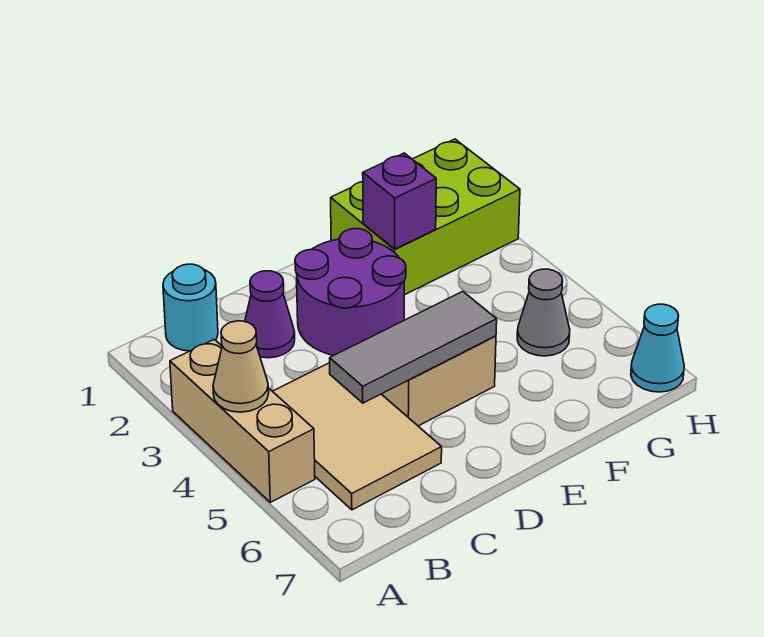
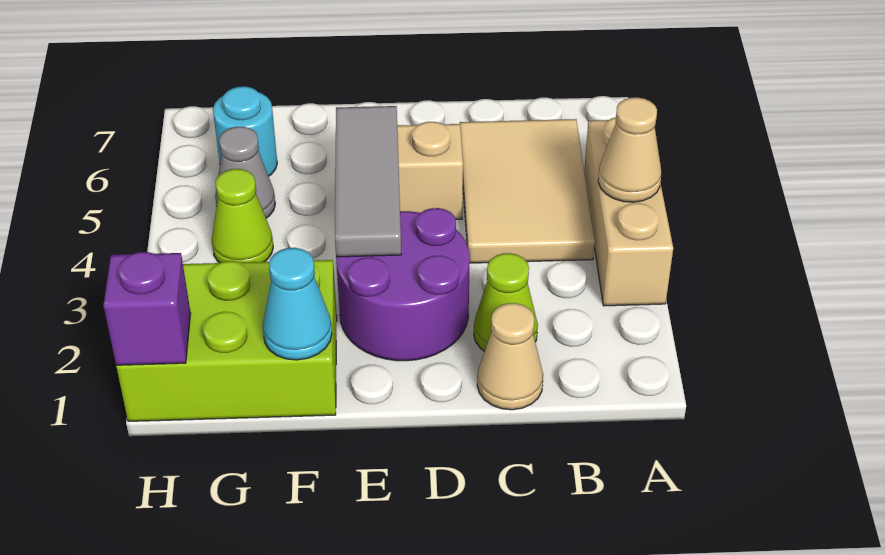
cyan round brick B1 level 1 -> cyan round brick G6 level 1
none -> tan cone C1 level 1
purple cone C2 level 1 -> lime cone C2 level 1
grey tile C5:E5 level 2 -> grey tile E3:E5 level 2
purple brick F2 level 2 -> purple brick H1 level 2
none -> lime cone G4 level 1
cyan cone H7 level 1 -> cyan cone F1 level 2

